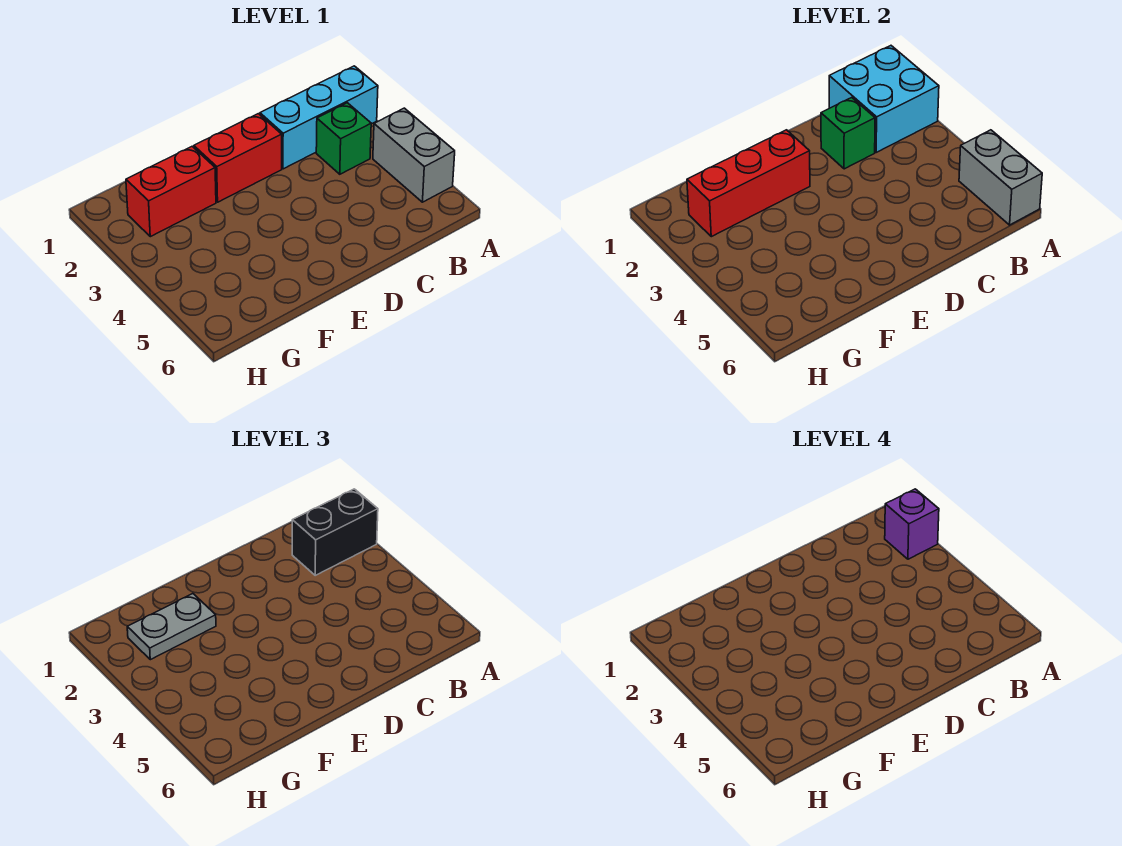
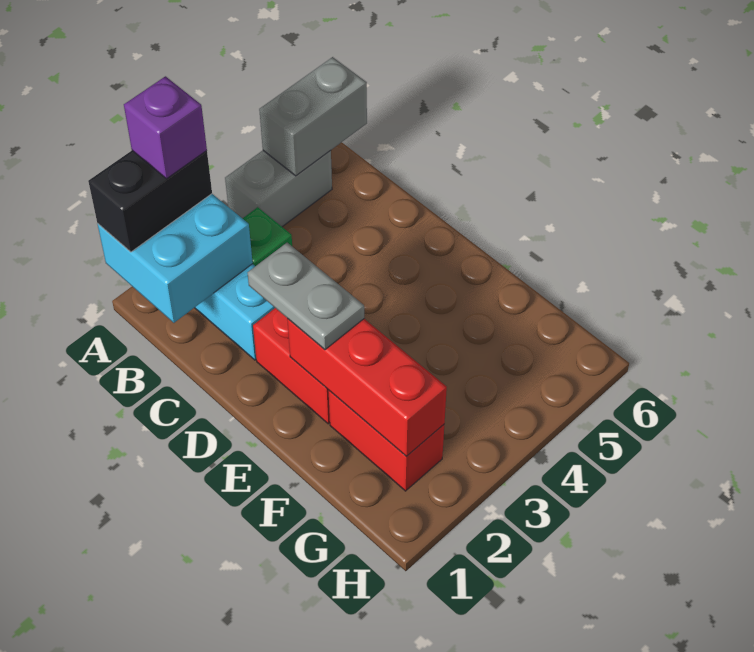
black brick A2:B2 level 3 -> black brick A1:A2 level 3
green brick C2 level 2 -> none
grey plate F2:G2 level 3 -> grey plate D2:E2 level 3

